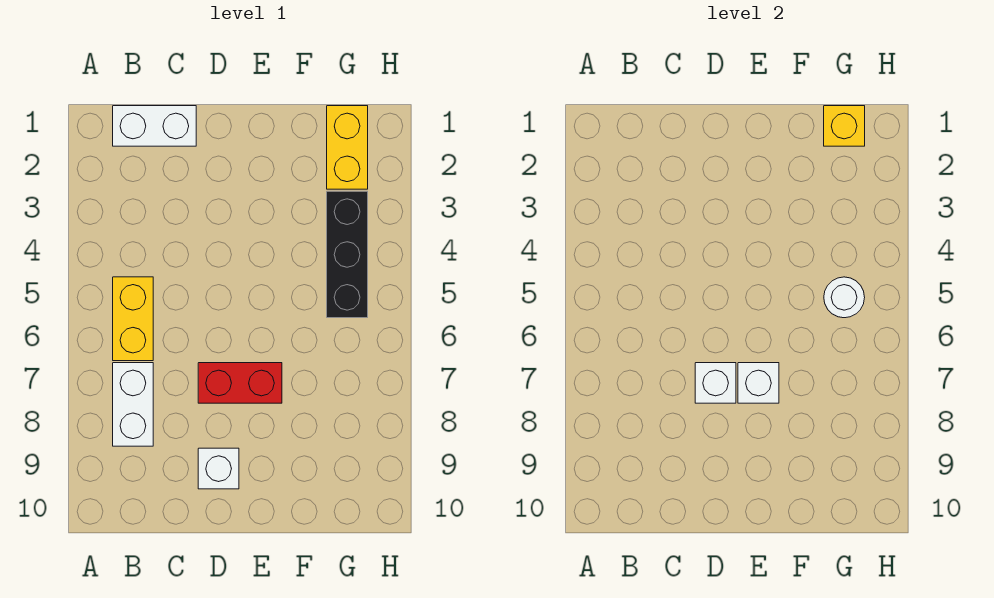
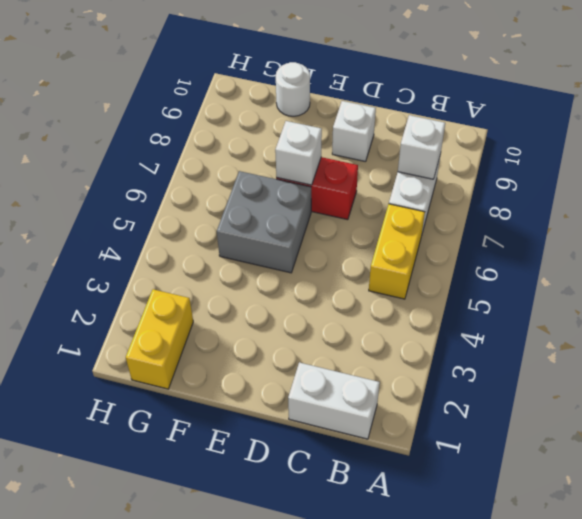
white brick D7 level 2 -> white brick B8 level 2
none -> grey brick E5:F6 level 1
yellow brick G1 level 2 -> none
black brick G3:G5 level 1 -> none
white round brick G5 level 2 -> white round brick F10 level 1

